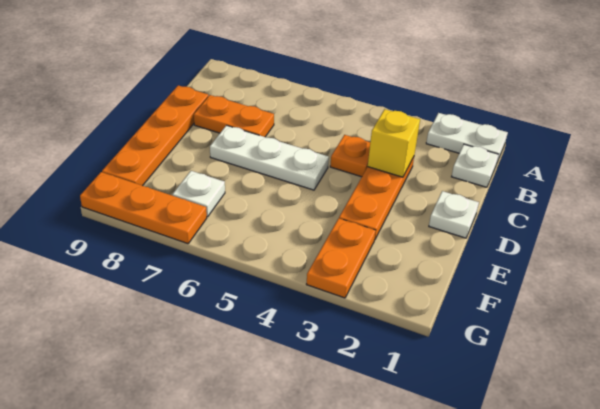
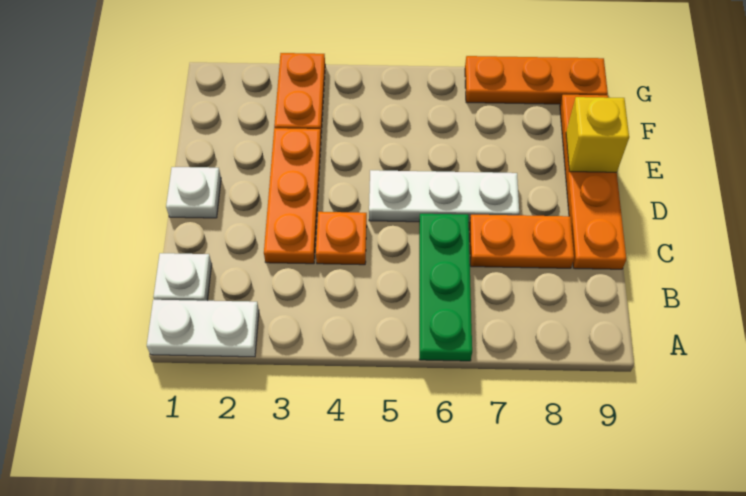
none -> green plate A6:C6 level 1
yellow brick C3 level 2 -> yellow brick E9 level 2
white plate F7 level 1 -> none

